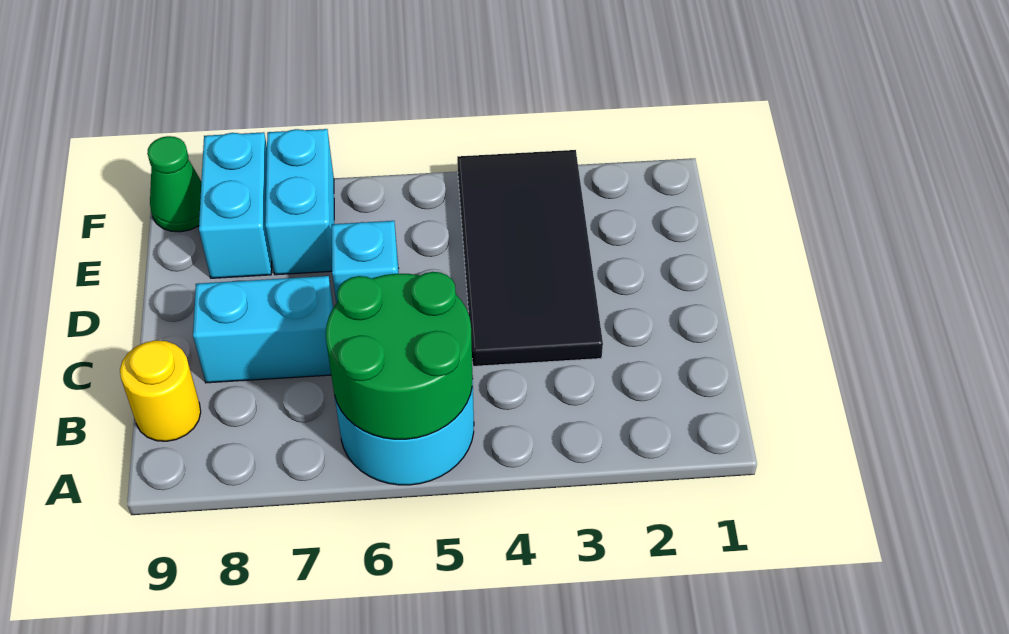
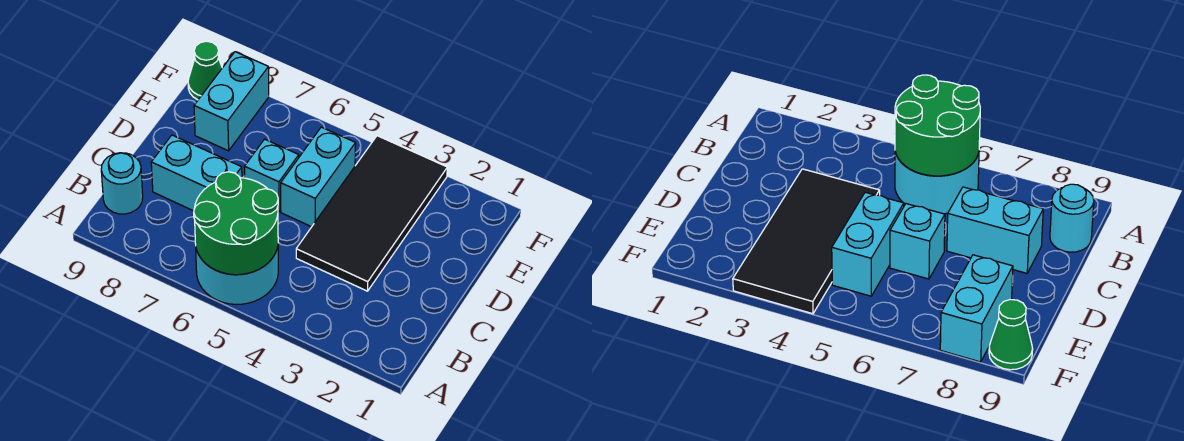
yellow round brick B9 level 1 -> cyan round brick B9 level 1
cyan brick E7:F7 level 1 -> cyan brick D5:E5 level 1

